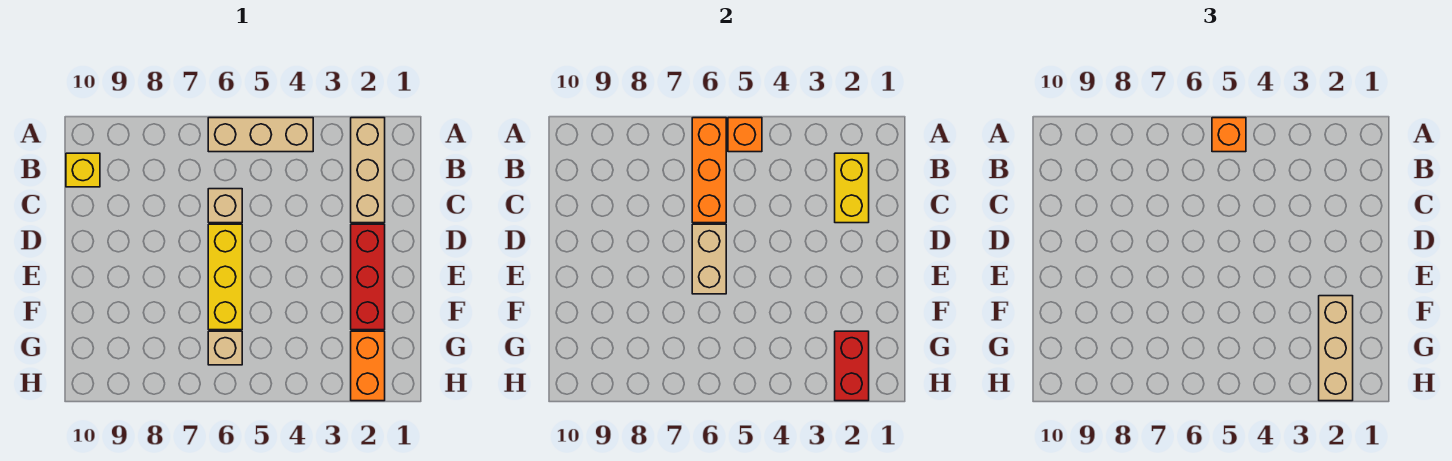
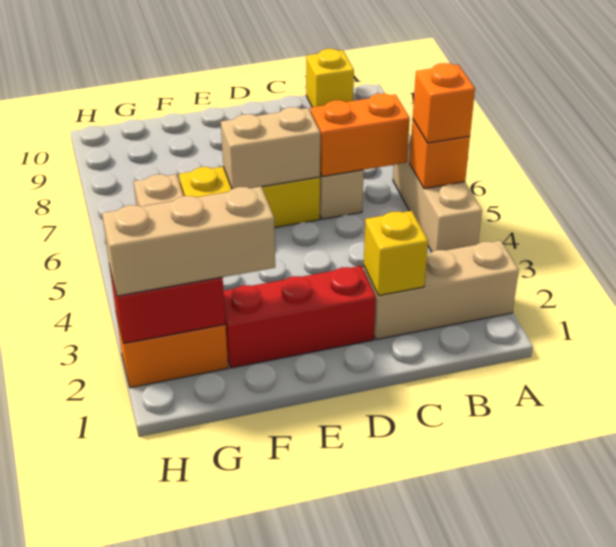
orange brick A6:C6 level 2 -> orange brick B6:C6 level 2
yellow brick B2:C2 level 2 -> yellow brick C2 level 2

